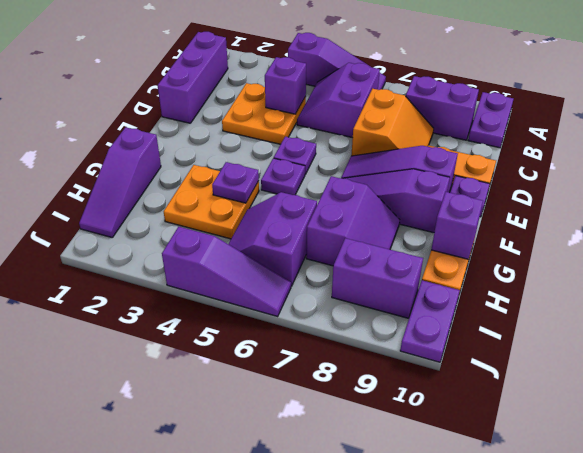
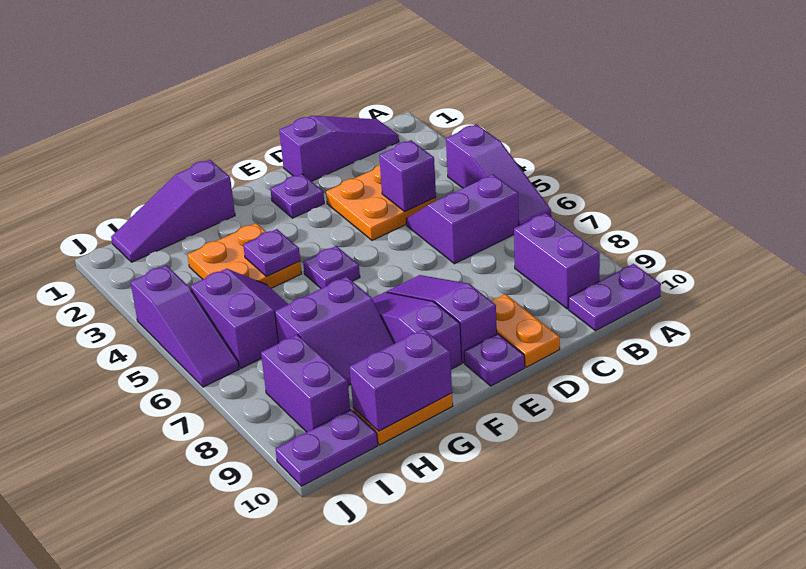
purple brick B1:D1 level 1 -> purple slope B1:D1 level 1 top D
orange slope C7:D8 level 1 top 7 -> none
purple plate E5 level 1 -> purple plate E2 level 1
purple brick G10 level 2 -> purple brick G10:H10 level 2
purple slope H5:I6 level 1 top 6 -> purple slope H5:I6 level 1 top I

